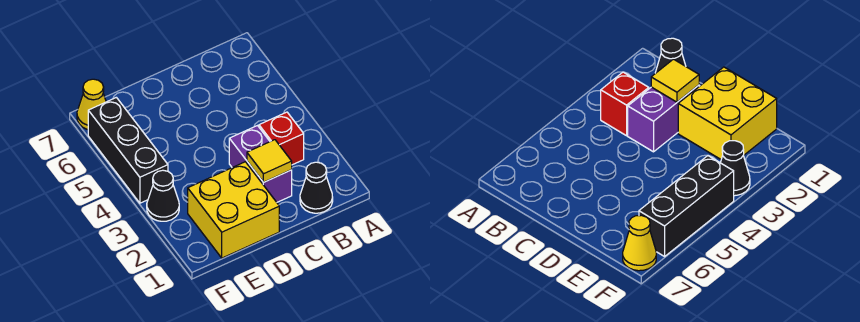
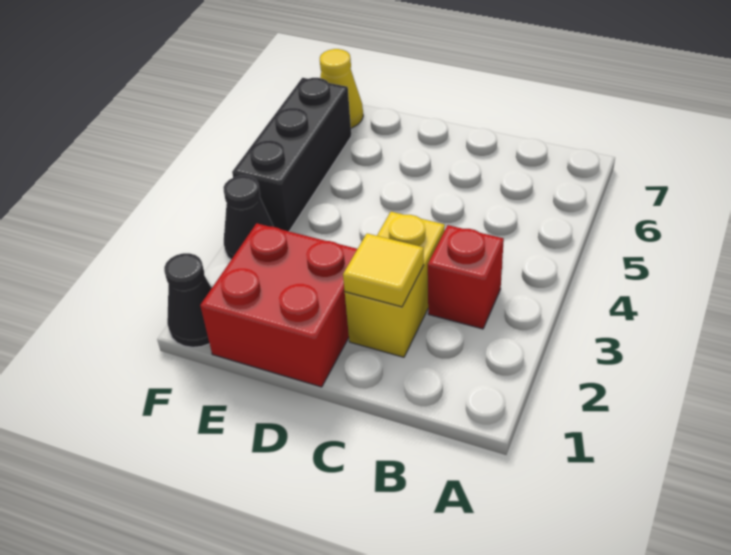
black cone B1 level 1 -> black cone F1 level 1
purple brick C2:C3 level 1 -> yellow brick C2:C3 level 1
yellow brick D1:E2 level 1 -> red brick D1:E2 level 1

